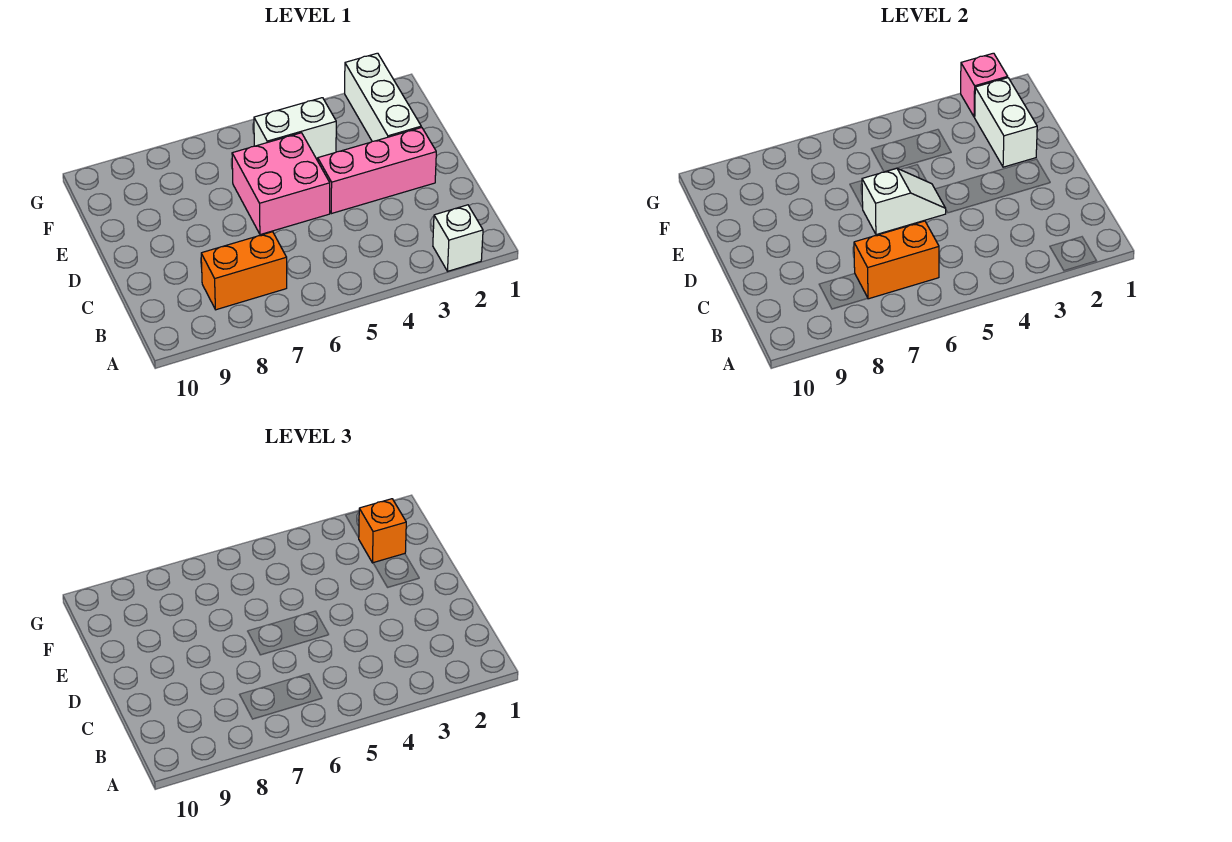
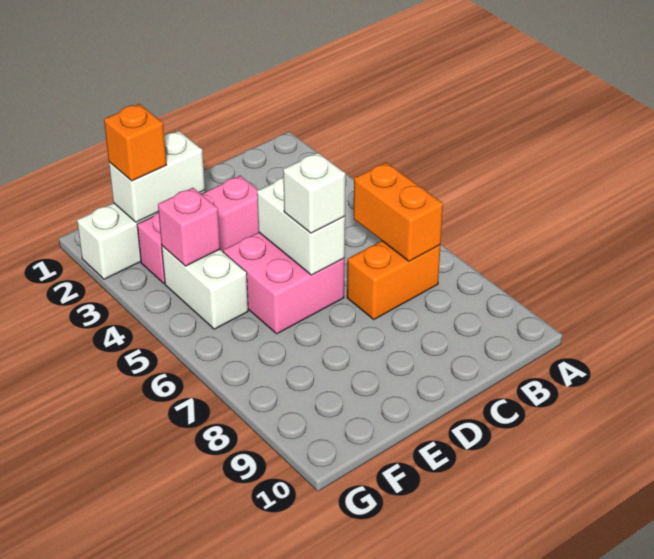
white brick A2 level 1 -> white brick D6 level 3
orange brick B7:B8 level 1 -> orange brick B7:C7 level 1
pink brick D2:D4 level 1 -> pink brick D3:F3 level 1
white slope D5:D6 level 2 top 6 -> white brick D5:D6 level 2
pink brick G2 level 2 -> pink brick F4 level 2

